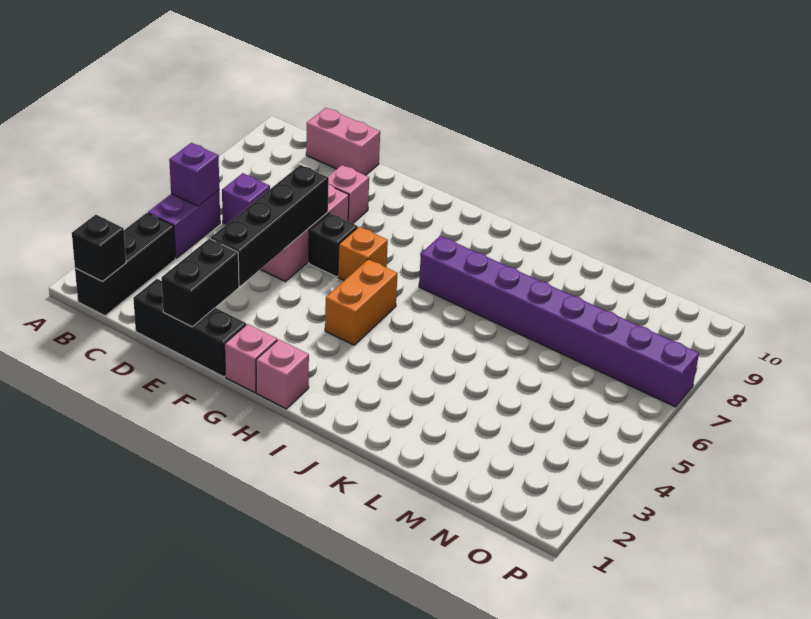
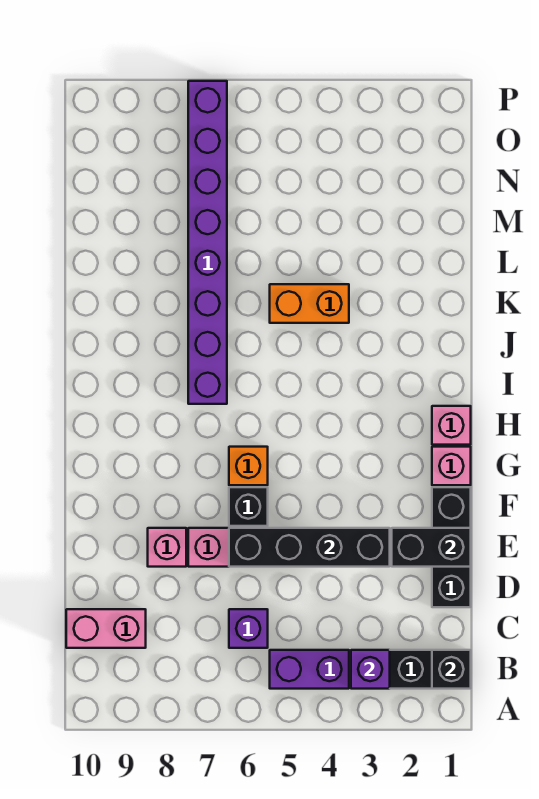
purple brick B5 level 2 -> purple brick B3 level 2
pink brick C10:D10 level 1 -> pink brick C9:C10 level 1
orange brick H4:H5 level 1 -> orange brick K4:K5 level 1

